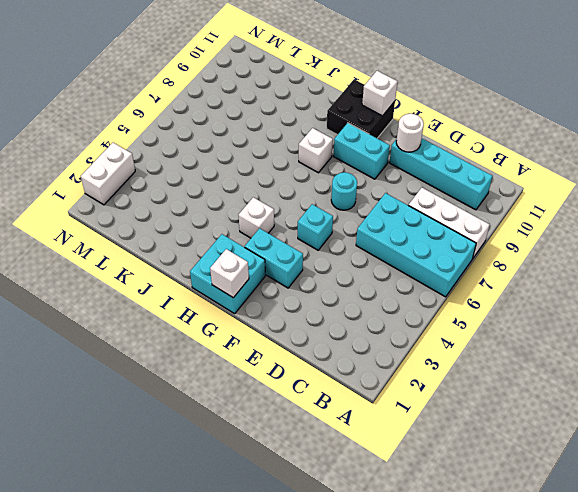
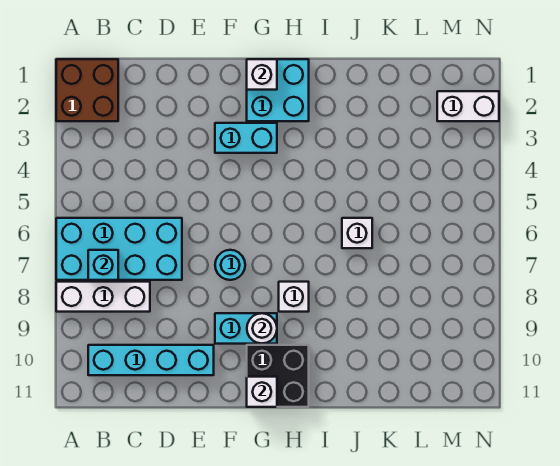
none -> brown brick A1:B2 level 1
white round brick E10 level 2 -> white round brick G9 level 2
cyan brick F5 level 1 -> cyan brick B7 level 2
white brick H4 level 1 -> white brick J6 level 1
white brick N2:N3 level 1 -> white brick M2:N2 level 1

